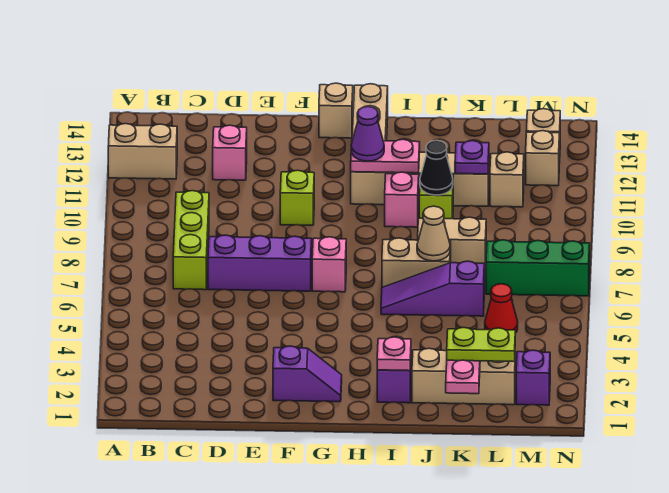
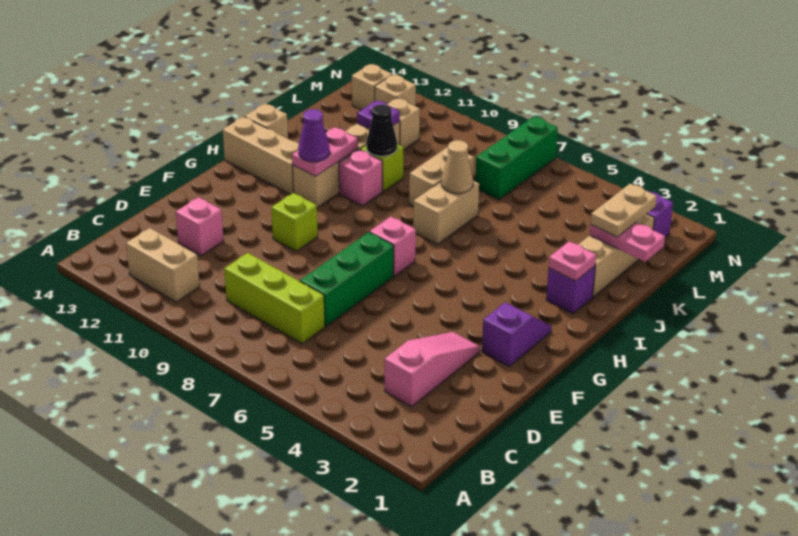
tan brick A12:B12 level 1 -> tan brick B11:B12 level 1
none -> pink slope C3:E3 level 1 top C
purple brick D7:F7 level 1 -> green brick D7:F7 level 1
tan brick G14 level 1 -> tan brick I14 level 1
purple slope I6:K6 level 1 top K -> none
lime plate K2:L2 level 3 -> tan plate K2:L2 level 3
red cone L5 level 1 -> none

